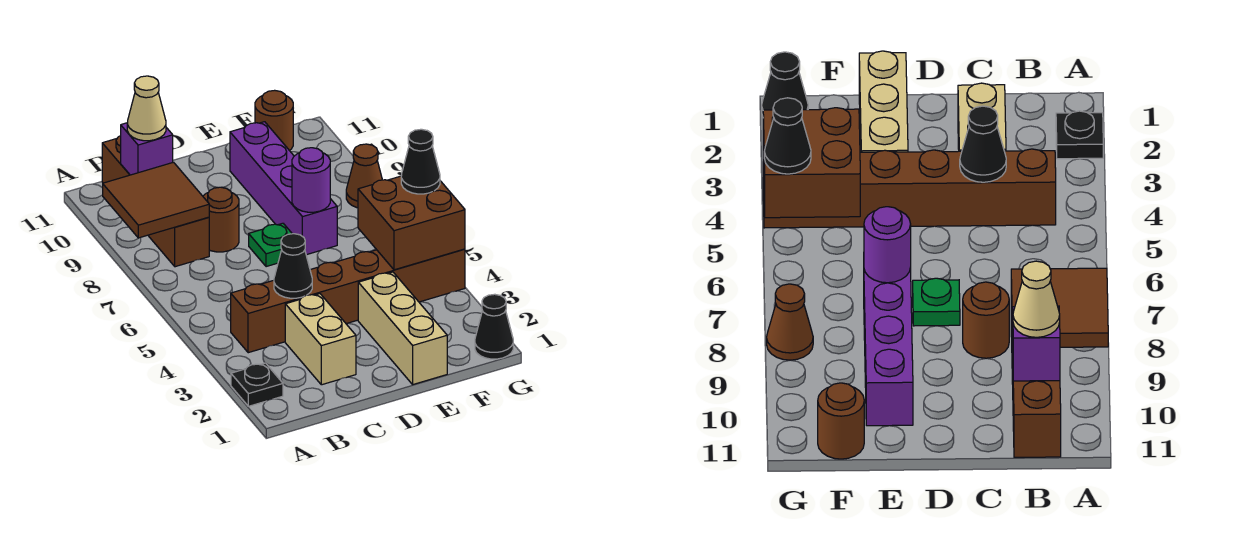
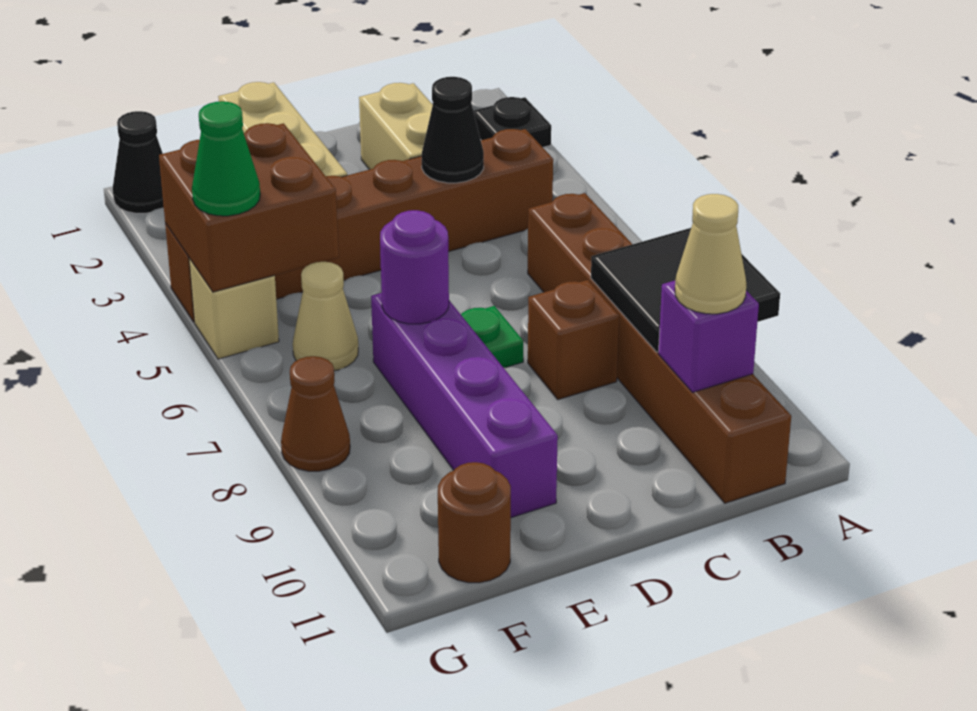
brown tile A8:B9 level 2 -> black tile A8:B9 level 2
brown brick B8:B11 level 1 -> brown brick B6:B11 level 1
brown round brick C8 level 1 -> brown brick C8 level 1
none -> tan cone F6 level 1
none -> tan brick G5 level 1
black cone G5 level 3 -> green cone G5 level 3

